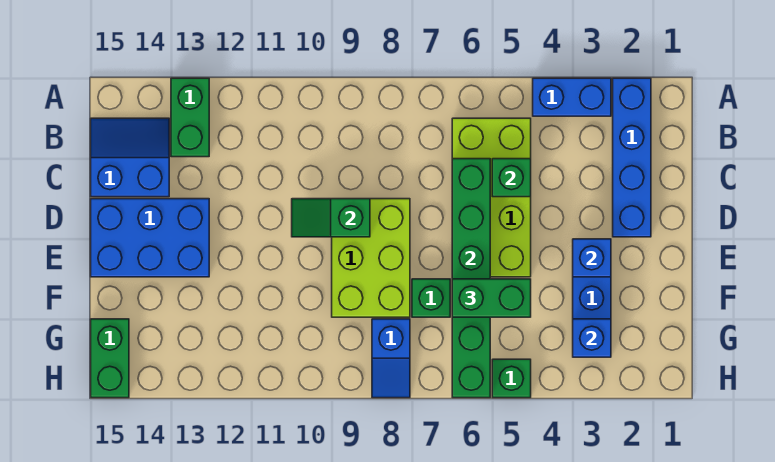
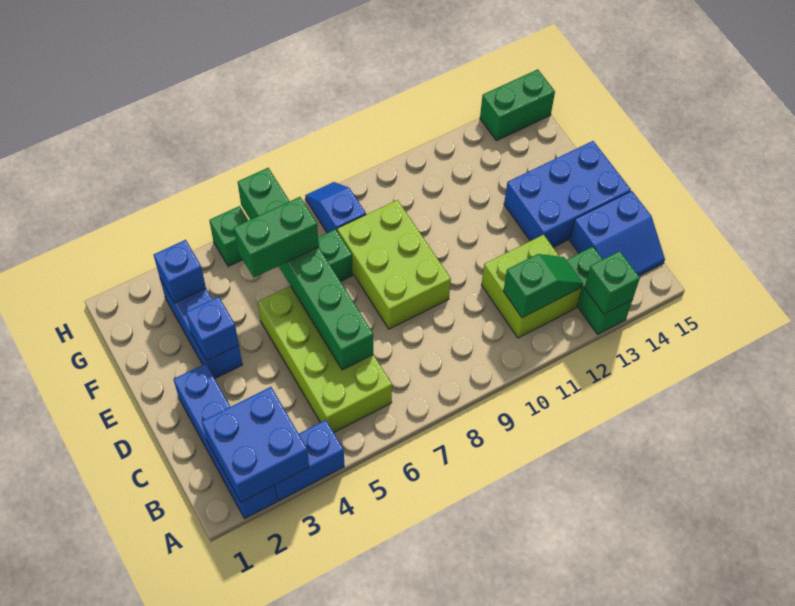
none -> blue brick A2:B3 level 2
none -> lime brick B11:C12 level 1
green brick C5 level 2 -> green brick A13 level 2
green slope D9:D10 level 2 top 9 -> green slope B11:B12 level 2 top 11
green brick G15:H15 level 1 -> green brick H14:H15 level 1

